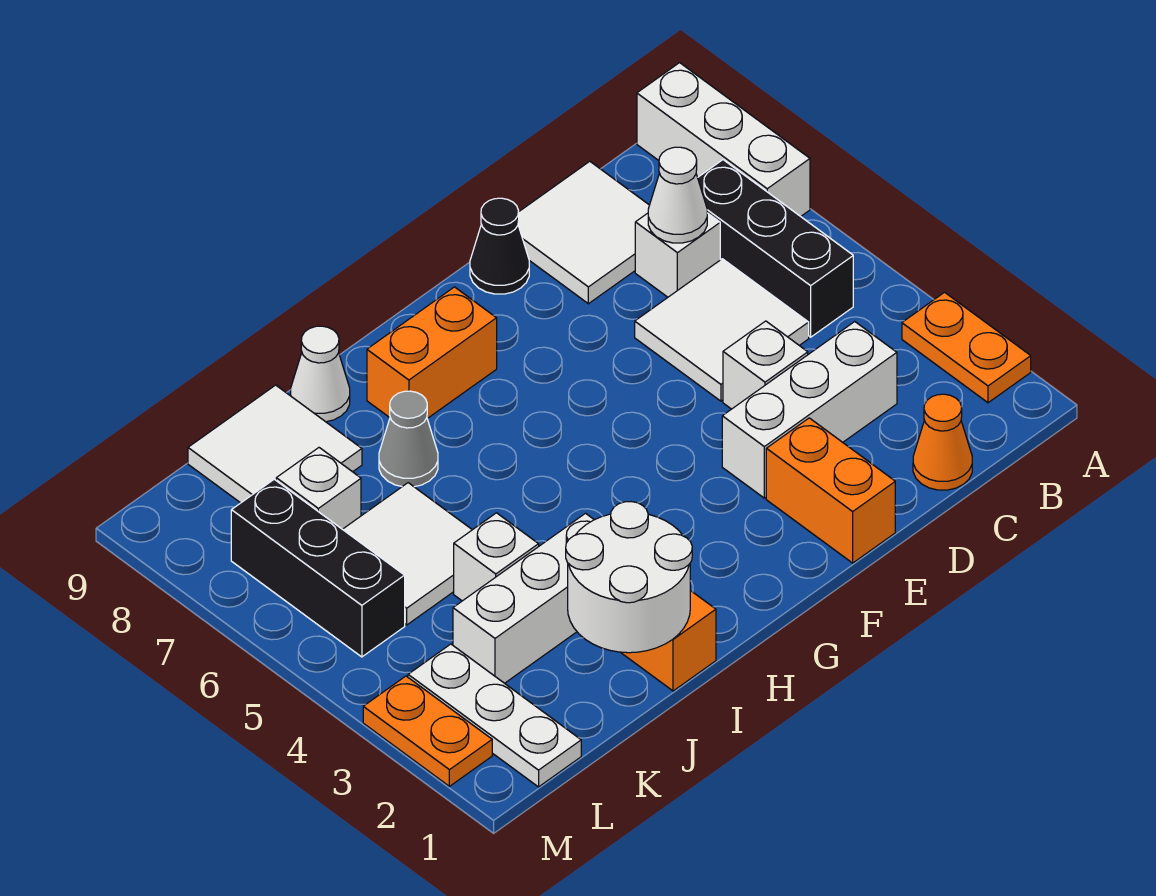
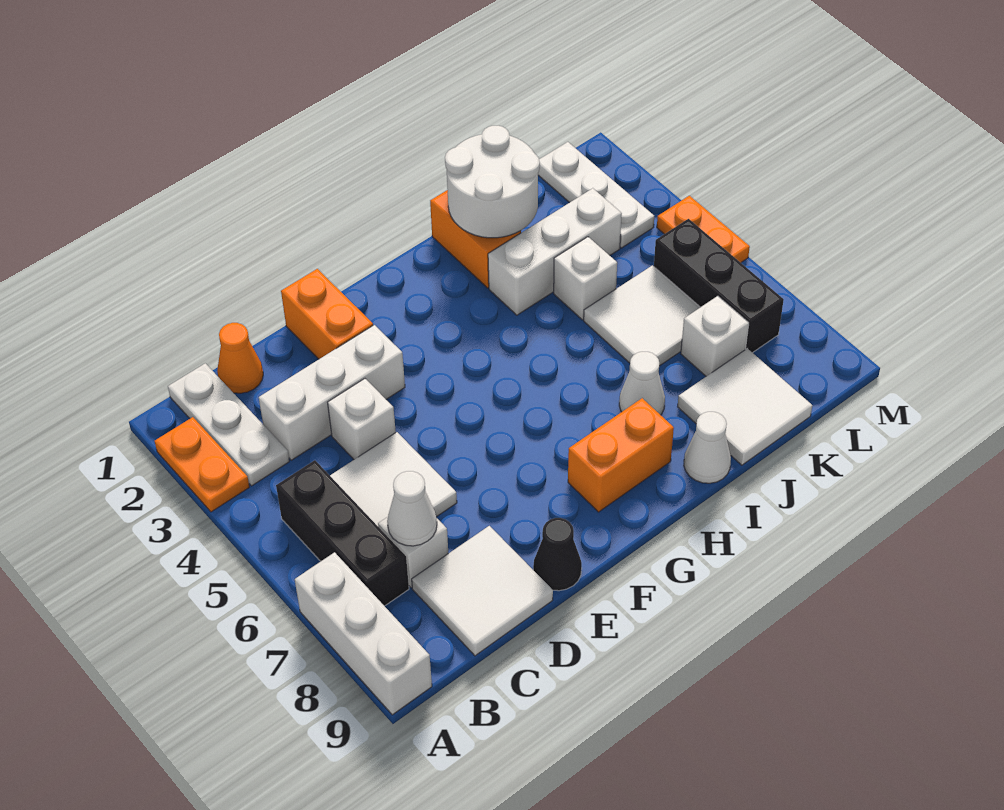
none -> white plate B1:B3 level 1
grey cone I7 level 1 -> white cone I7 level 1
orange plate M2:M3 level 1 -> orange plate M4:M5 level 1

